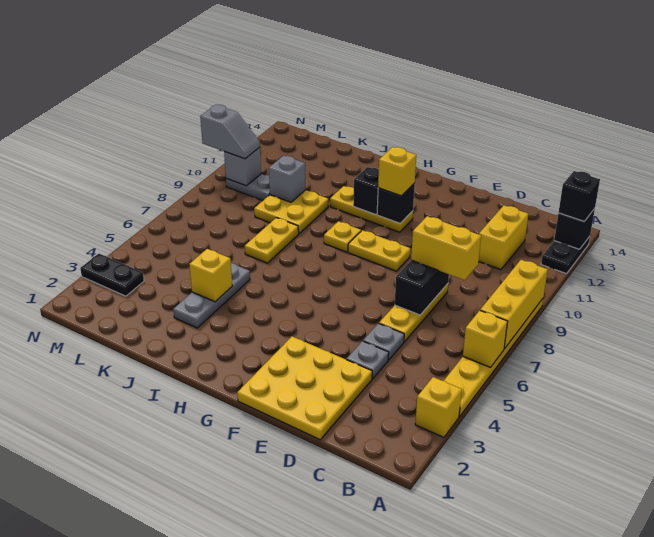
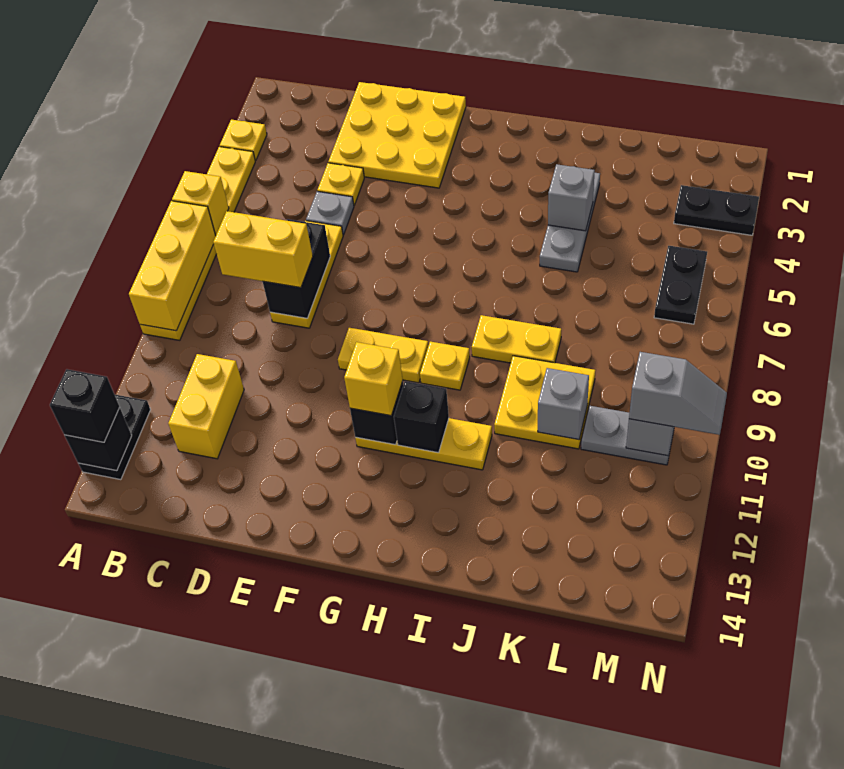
yellow brick A3 level 1 -> yellow plate A3 level 1
grey plate D4 level 1 -> yellow plate D4 level 1
yellow brick J4 level 2 -> grey brick J4 level 2
yellow plate J7:J8 level 1 -> yellow plate I8:J8 level 1
none -> black plate M5:M6 level 1
grey slope M10:N10 level 3 top N -> grey slope M10:N10 level 3 top M

